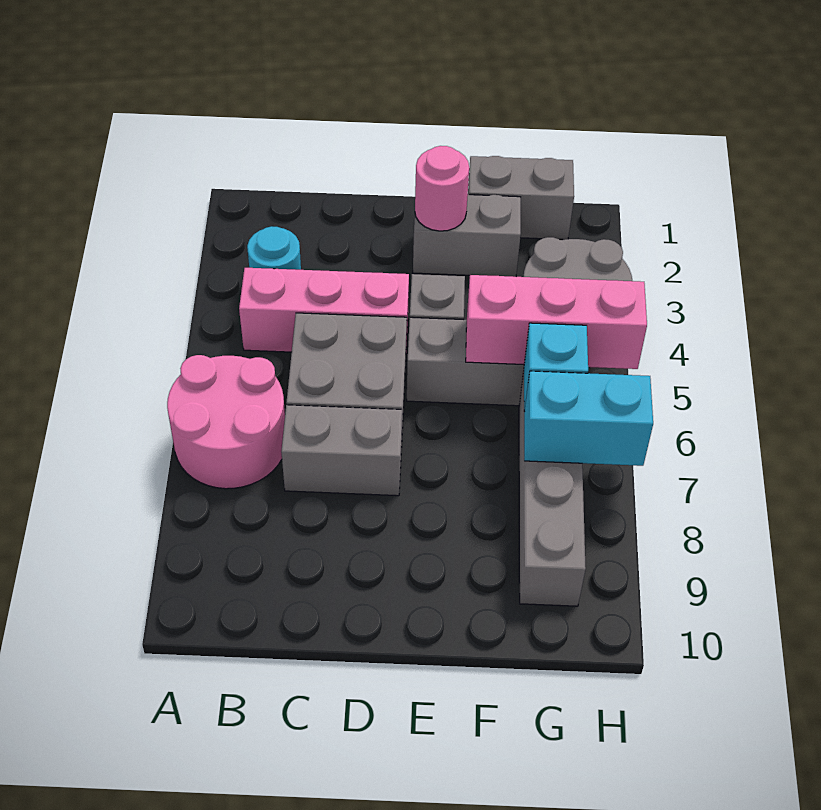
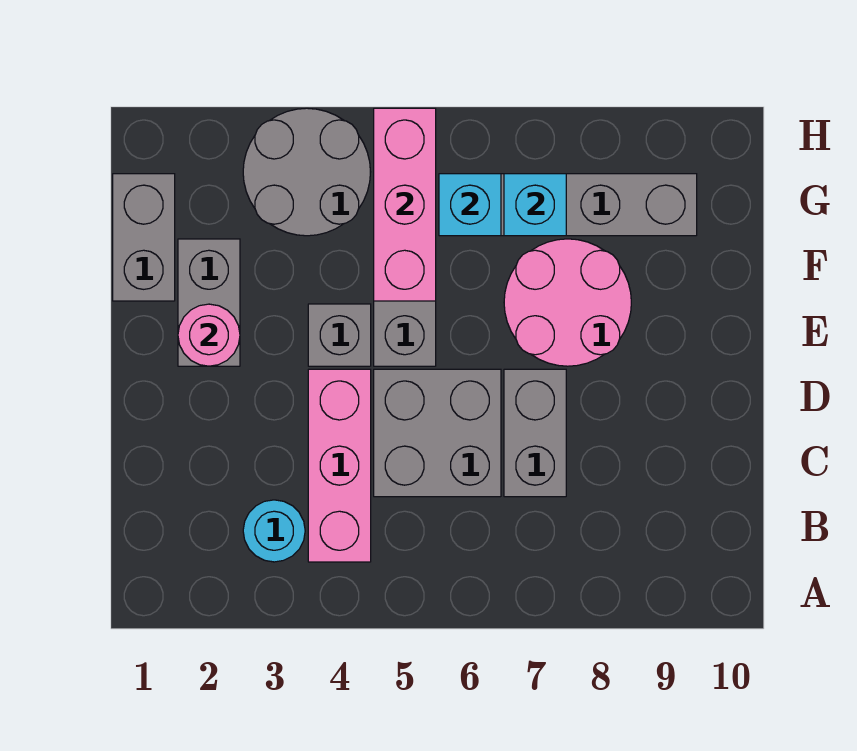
pink round brick A6:B7 level 1 -> pink round brick E7:F8 level 1
cyan brick G7:H7 level 2 -> cyan brick G7 level 2

